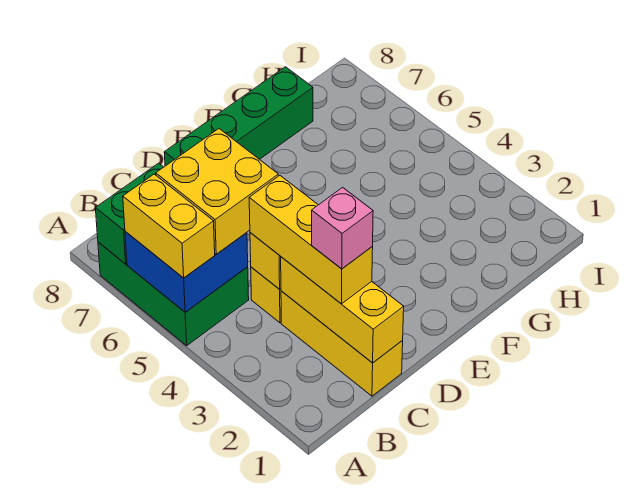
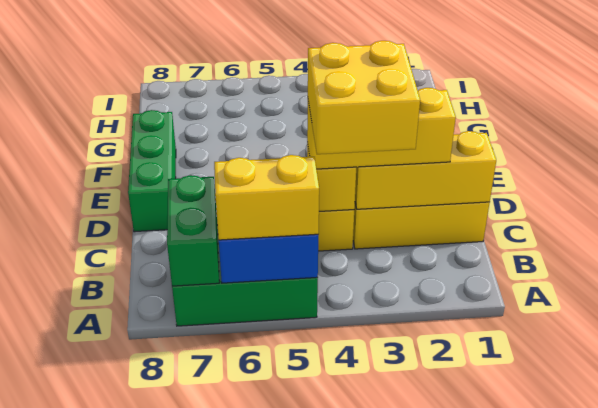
yellow brick B5:C6 level 3 -> yellow brick B3:C4 level 4
pink brick C2 level 4 -> none
green brick D8:G8 level 1 -> green brick D8:F8 level 1

